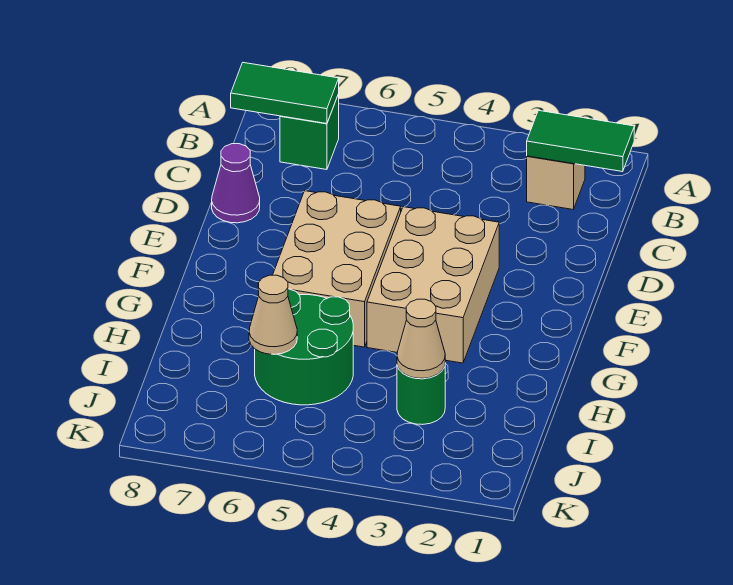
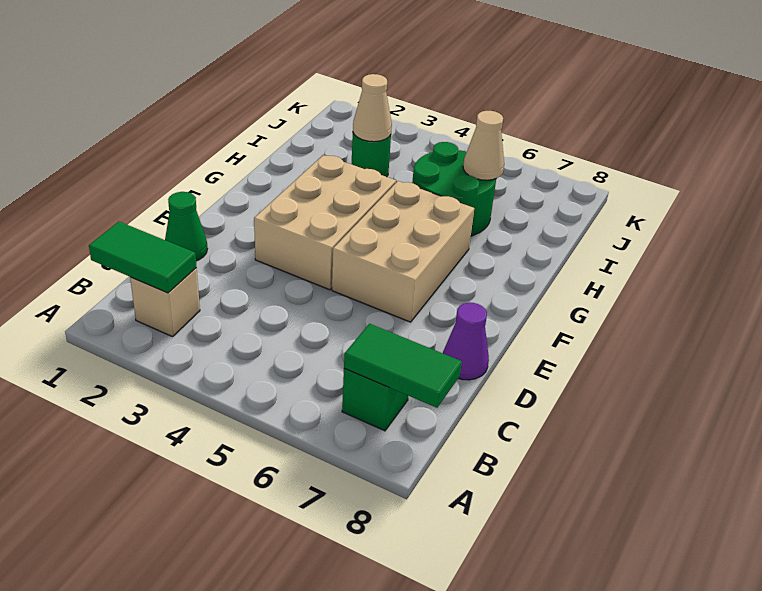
none -> green cone D1 level 1

